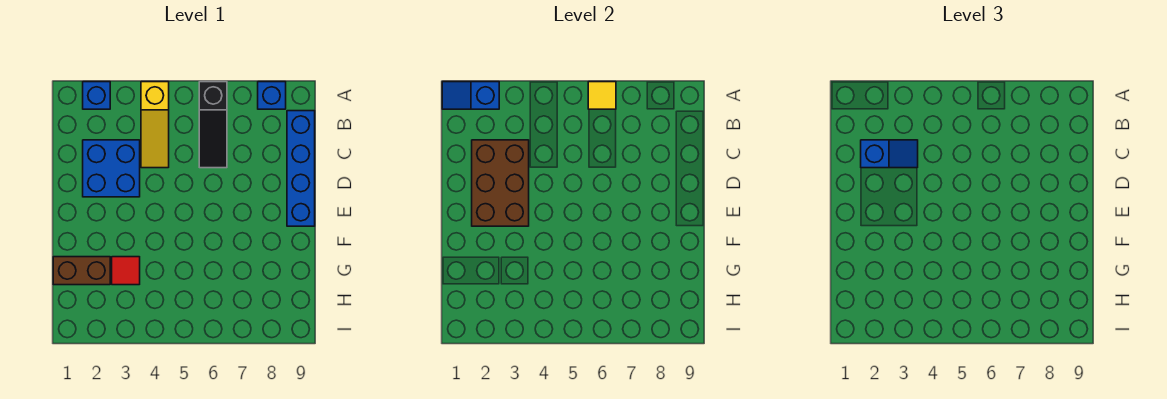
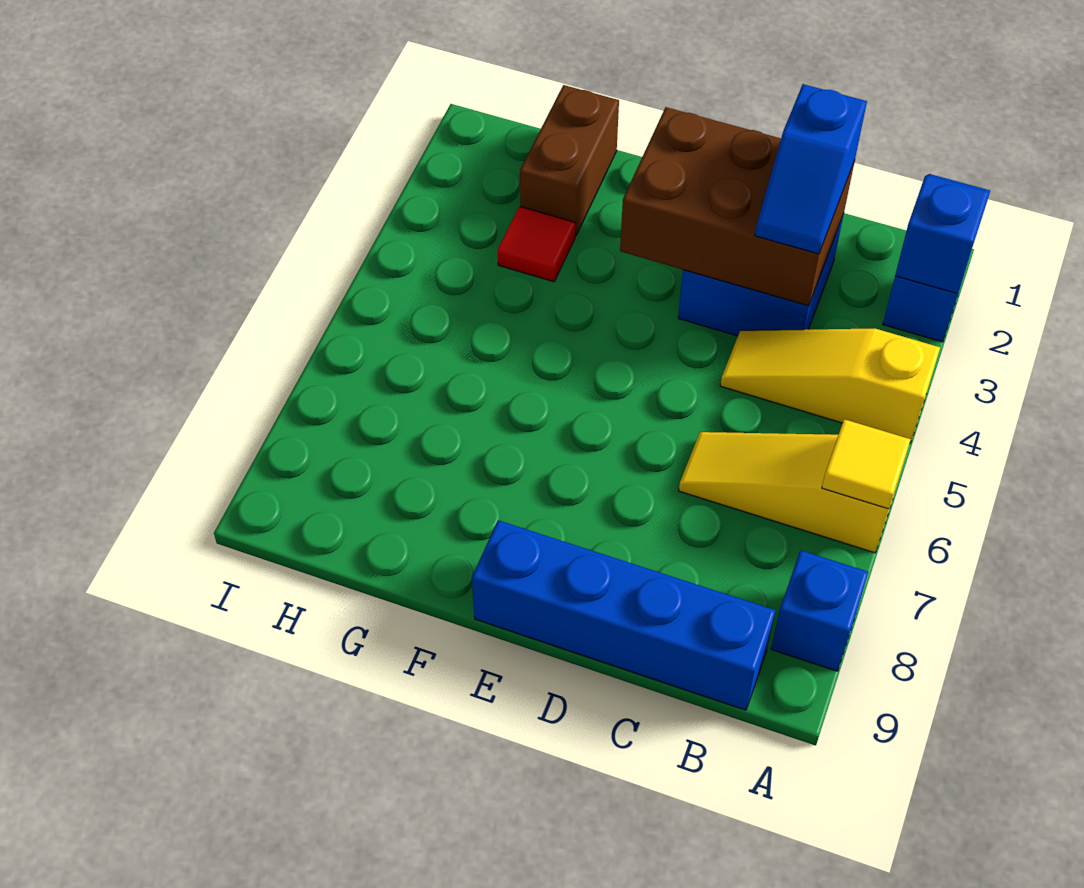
black slope A6:C6 level 1 top A -> yellow slope A6:C6 level 1 top A

